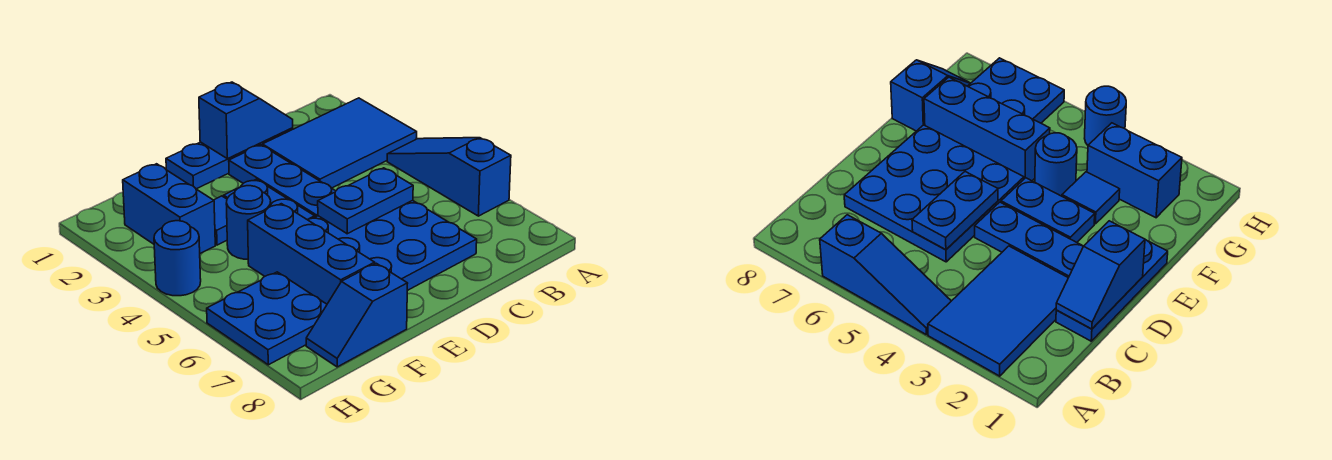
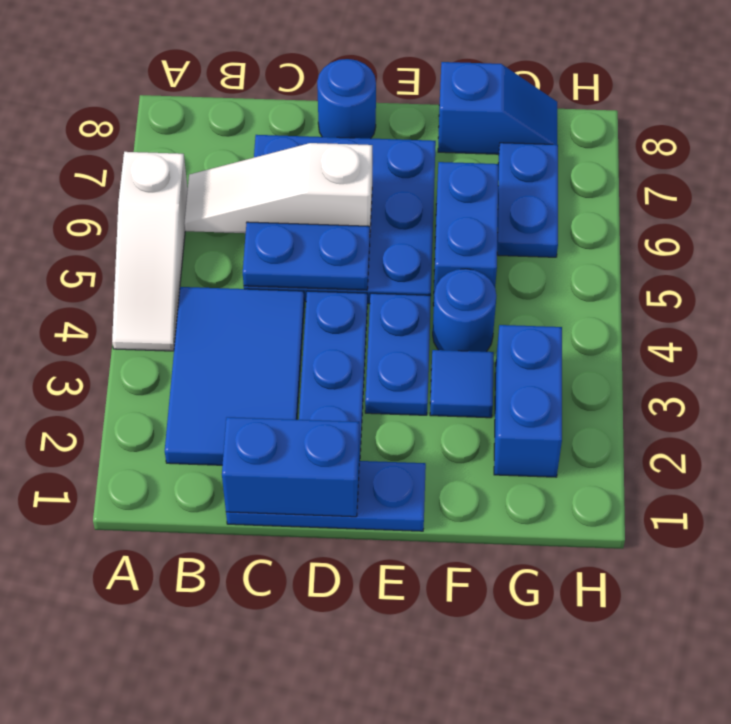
blue tile A2:C3 level 1 -> blue tile B2:C4 level 1
blue slope A4:A6 level 1 top 6 -> white slope A4:A6 level 1 top 6
none -> white slope B6:D6 level 2 top D
blue slope C1:D1 level 2 top D -> blue brick C1:D1 level 2
blue brick F5:F7 level 1 -> blue brick F5:F6 level 1
blue plate G6:H7 level 1 -> blue plate G6:G7 level 1
blue round brick H4 level 1 -> blue round brick D8 level 1

